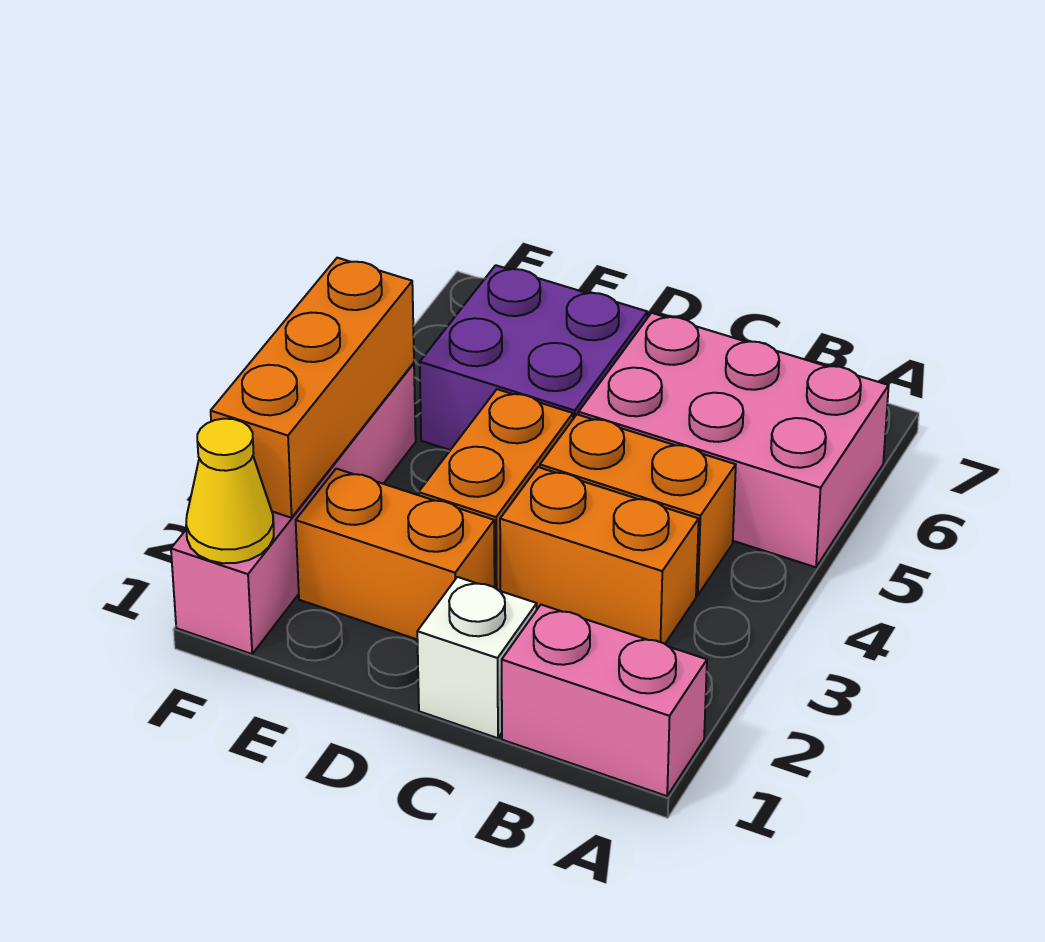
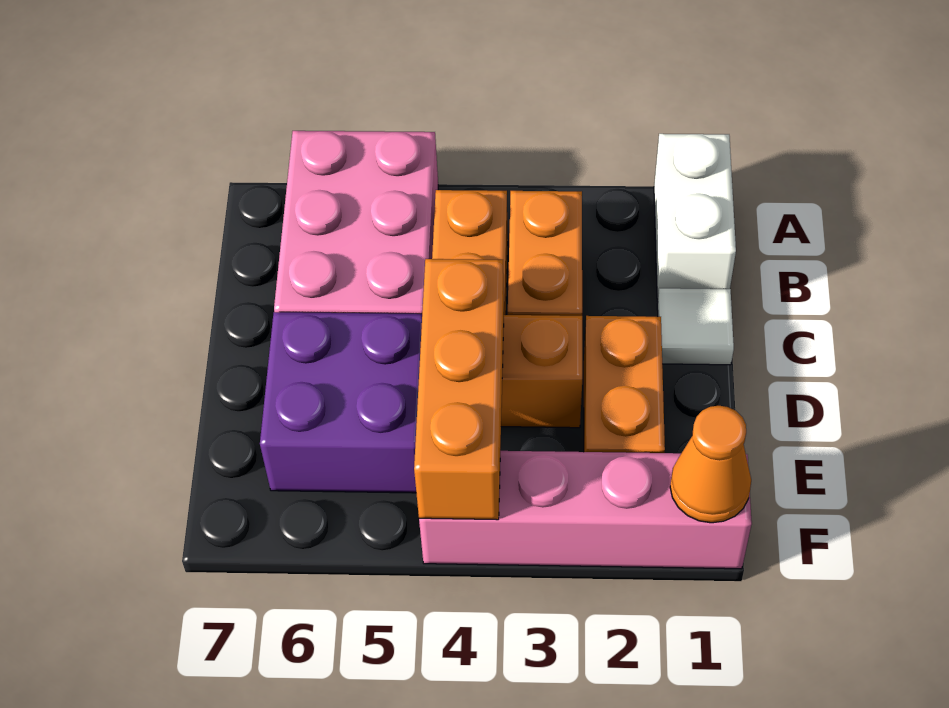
pink brick A1:B1 level 1 -> white brick A1:B1 level 1
white brick C1 level 1 -> white tile C1 level 1
yellow cone F1 level 2 -> orange cone F1 level 2
orange brick F2:F4 level 2 -> orange brick D4:F4 level 2

